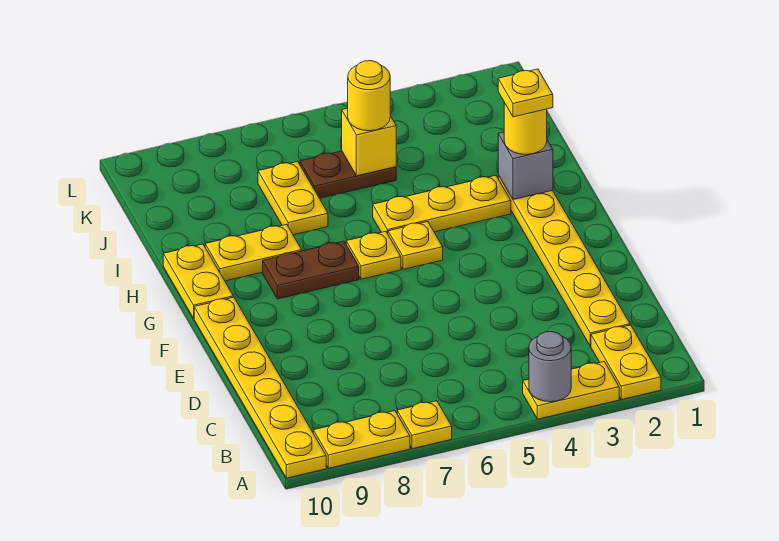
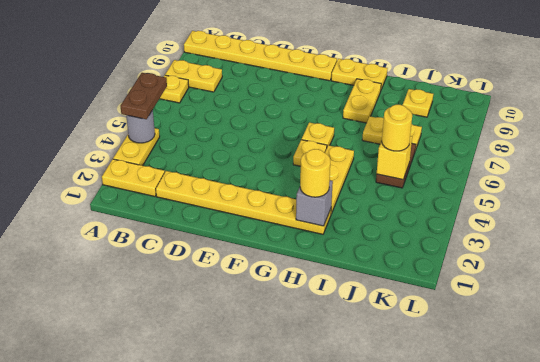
yellow plate A8:A9 level 1 -> yellow plate A8:B8 level 1
brown plate G7:G8 level 1 -> brown plate A4:A5 level 3
yellow plate H2 level 4 -> yellow plate J9 level 1

